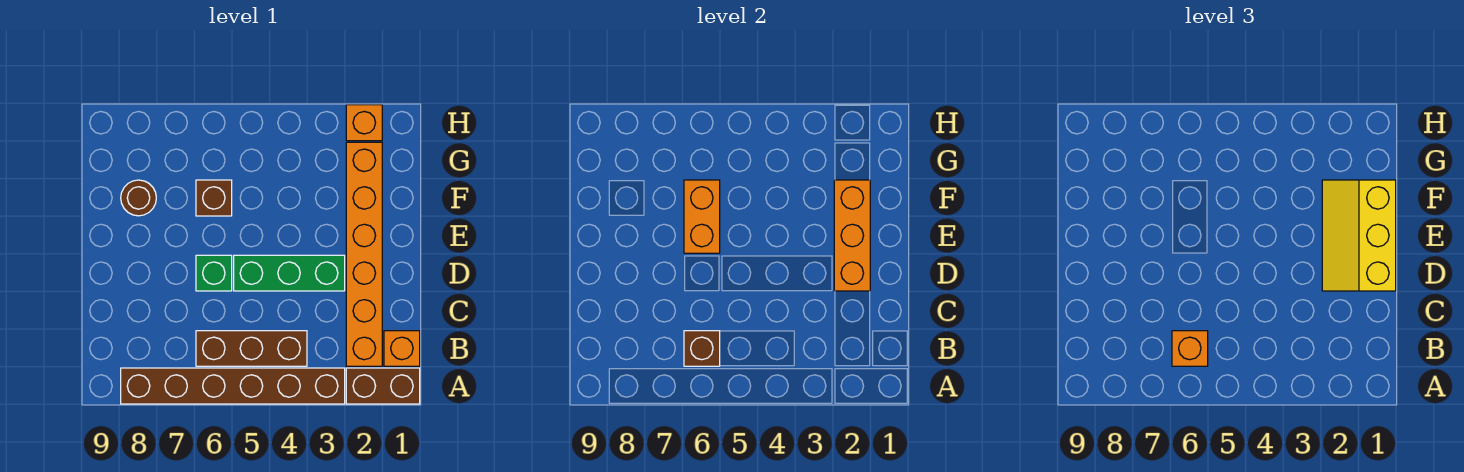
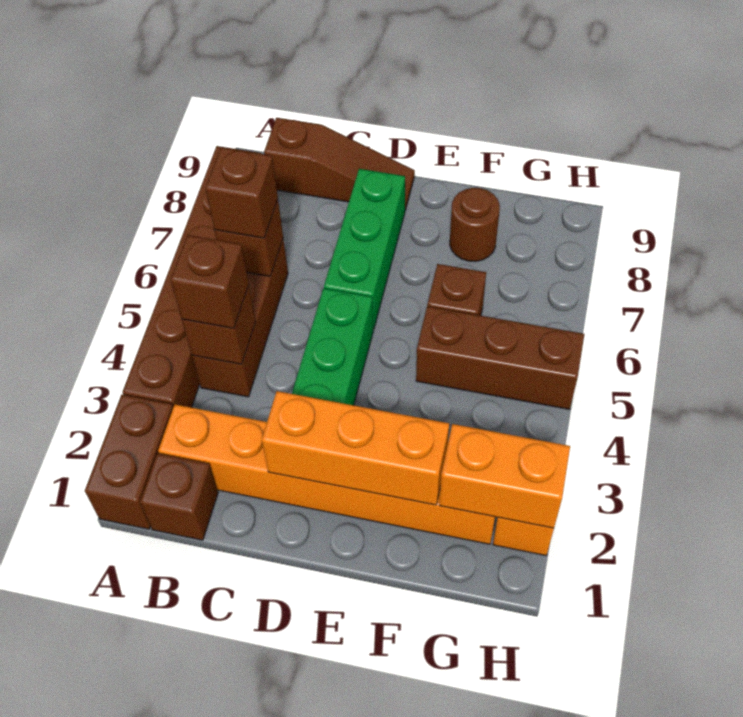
orange brick B1 level 1 -> brown brick B1 level 1
none -> brown brick B4 level 2
none -> brown brick B4 level 3
orange brick B6 level 3 -> brown brick B6 level 3
none -> brown slope B9:D9 level 1 top B
yellow slope D1:F2 level 3 top 1 -> none
green brick D6 level 1 -> green brick D6:D8 level 1
orange brick E6:F6 level 2 -> orange brick G2:H2 level 2
none -> brown brick F5:H5 level 1

